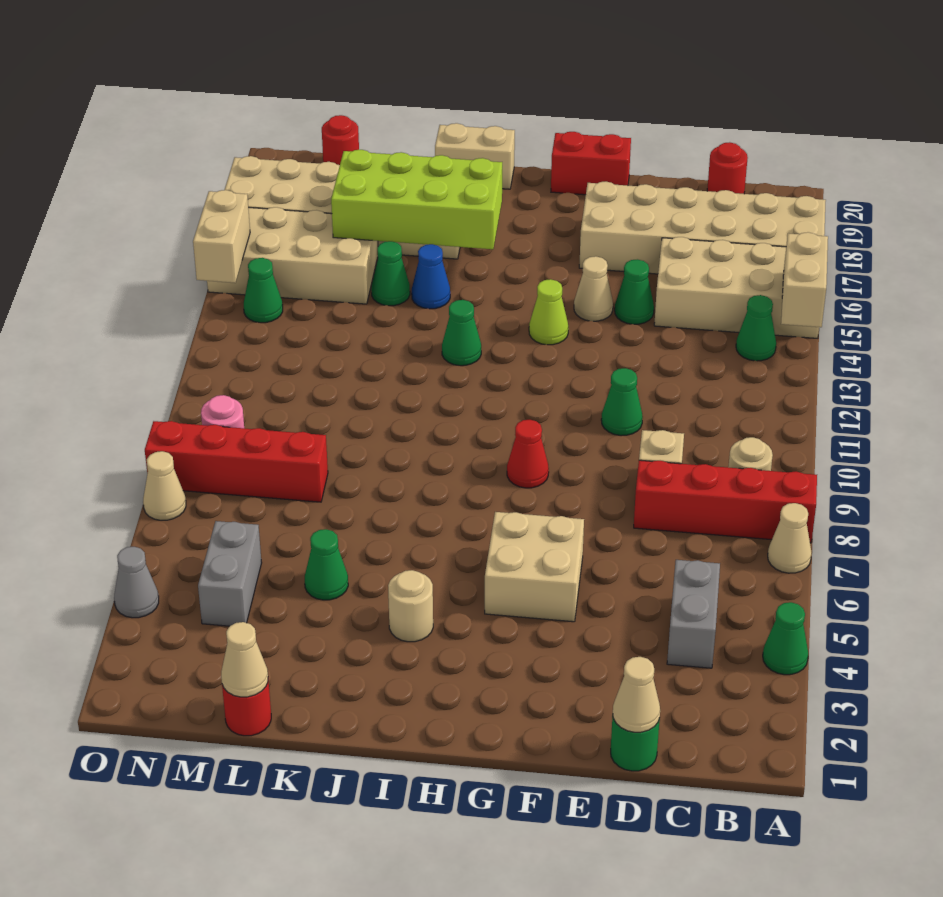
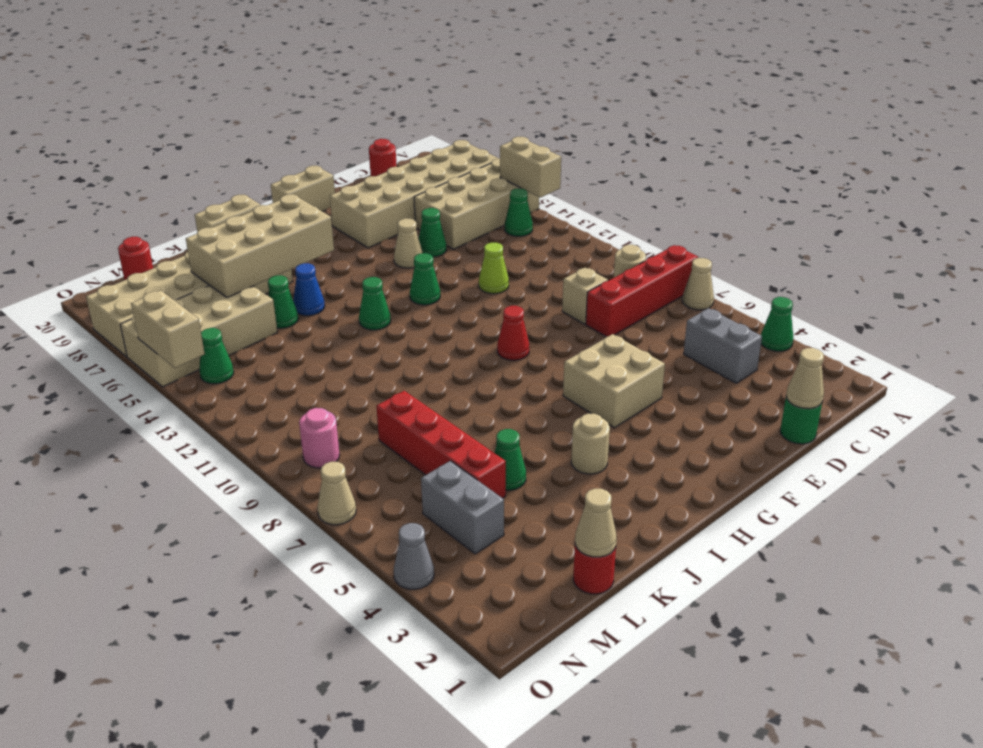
green cone E11 level 1 -> green cone G13 level 1
red brick F20:G20 level 1 -> tan brick F20:G20 level 1
lime cone G14 level 1 -> lime cone E12 level 1
lime brick I16:L17 level 2 -> tan brick I16:L17 level 2
red brick L8:O8 level 1 -> red brick L5:L8 level 1

